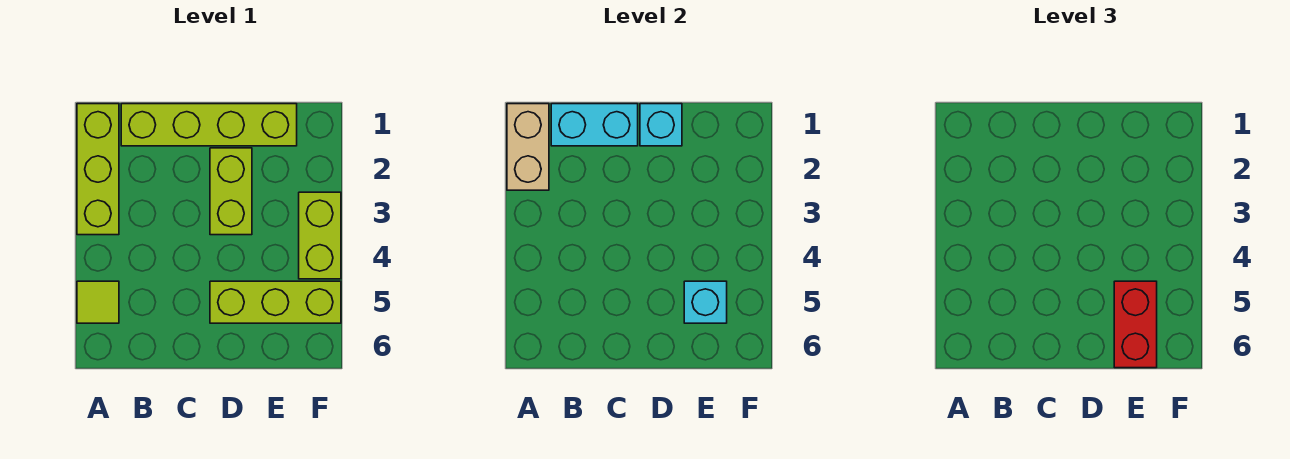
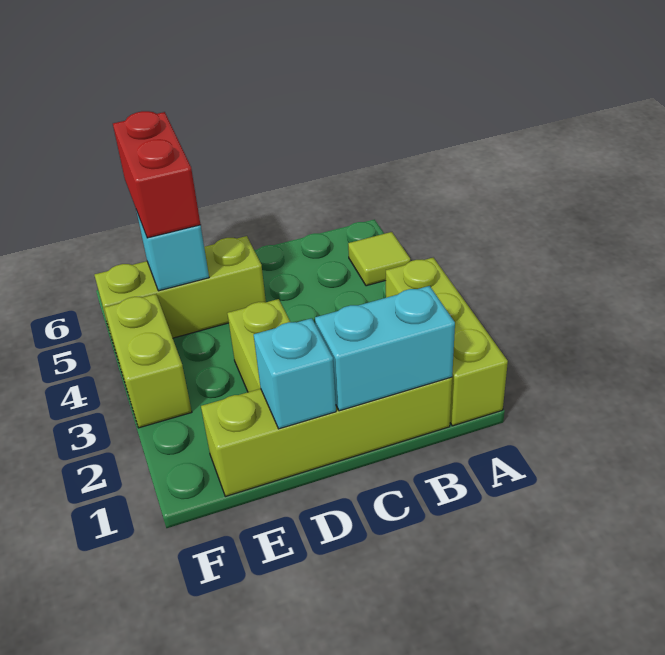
tan brick A1:A2 level 2 -> none

